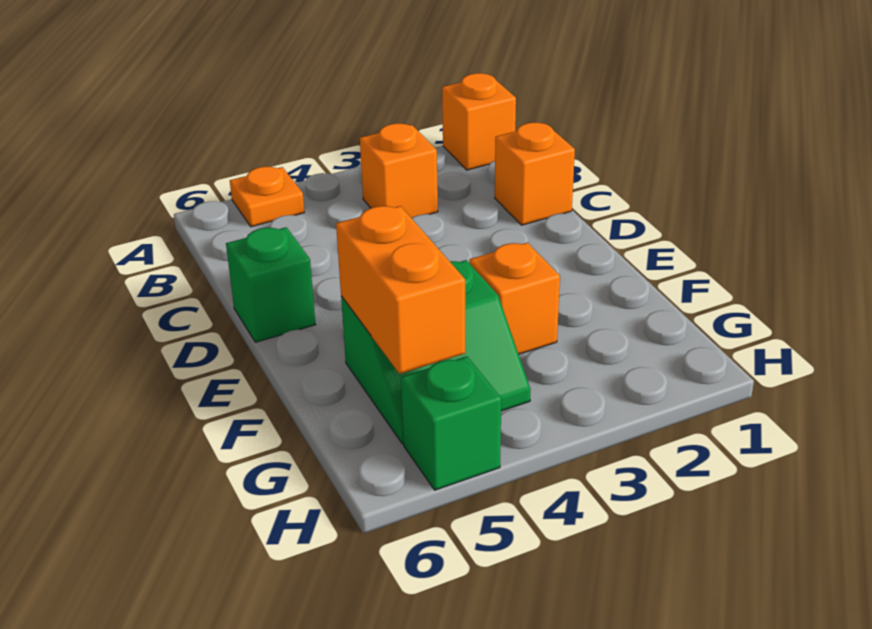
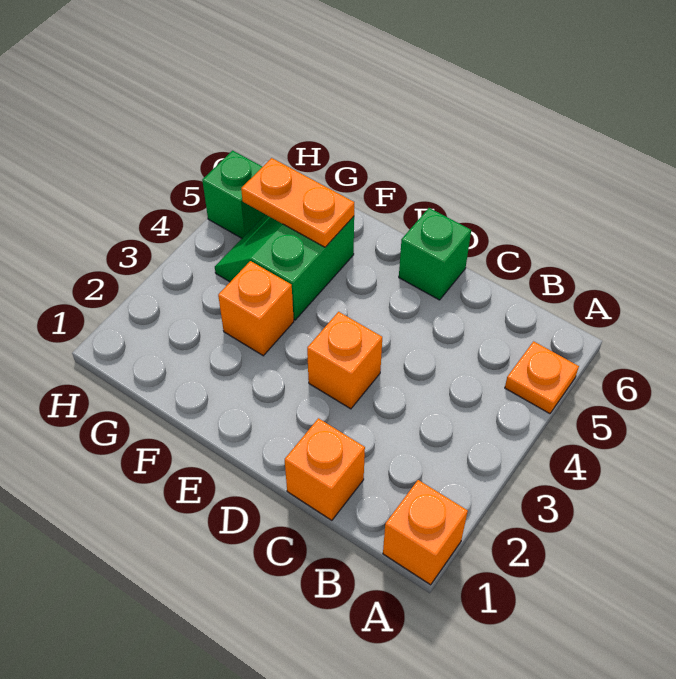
orange brick B3 level 1 -> orange brick D3 level 1
orange brick F5:G5 level 2 -> orange plate F5:G5 level 2

